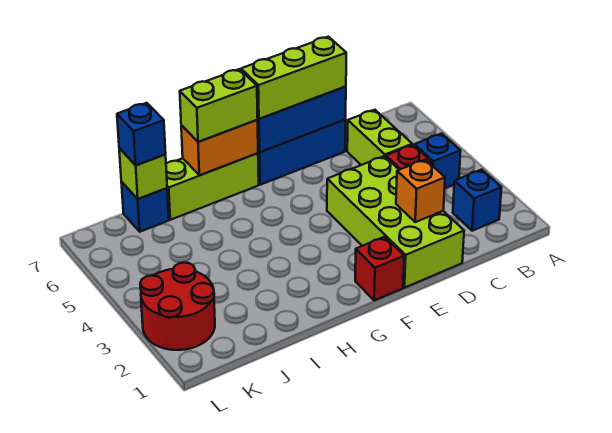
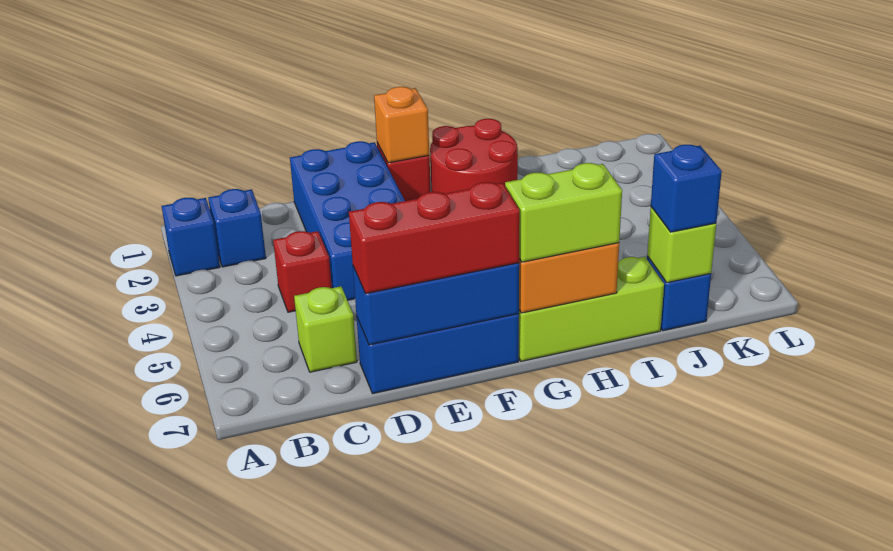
blue brick B4 level 1 -> blue brick A2 level 1
lime brick C5:C6 level 1 -> lime brick C6 level 1
lime brick D1:E4 level 1 -> blue brick D1:E4 level 1
orange brick D2 level 2 -> orange brick F1 level 2
lime brick D7:F7 level 3 -> red brick D7:F7 level 3
red round brick K2:L3 level 1 -> red round brick G1:H2 level 1

